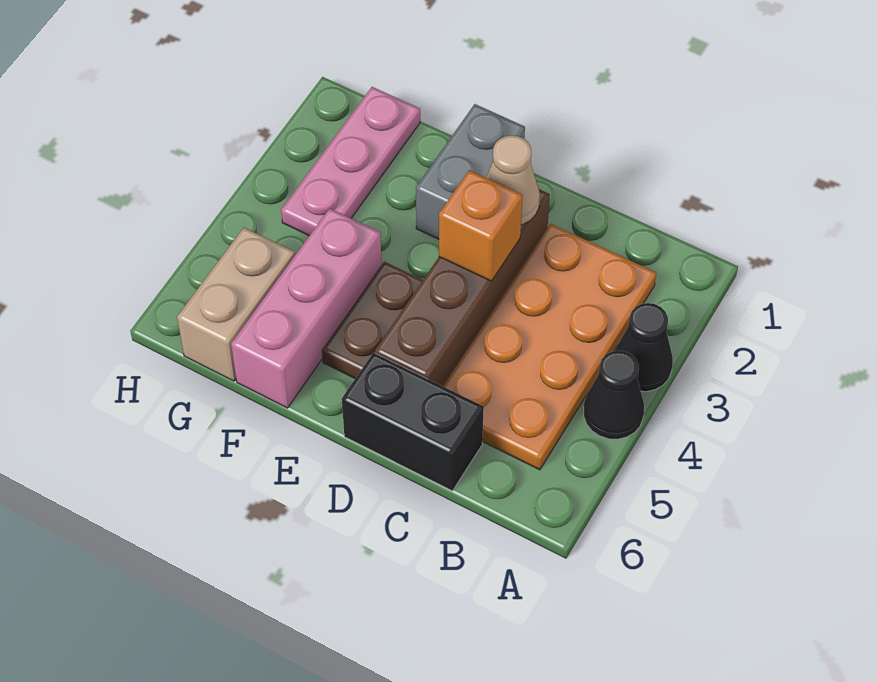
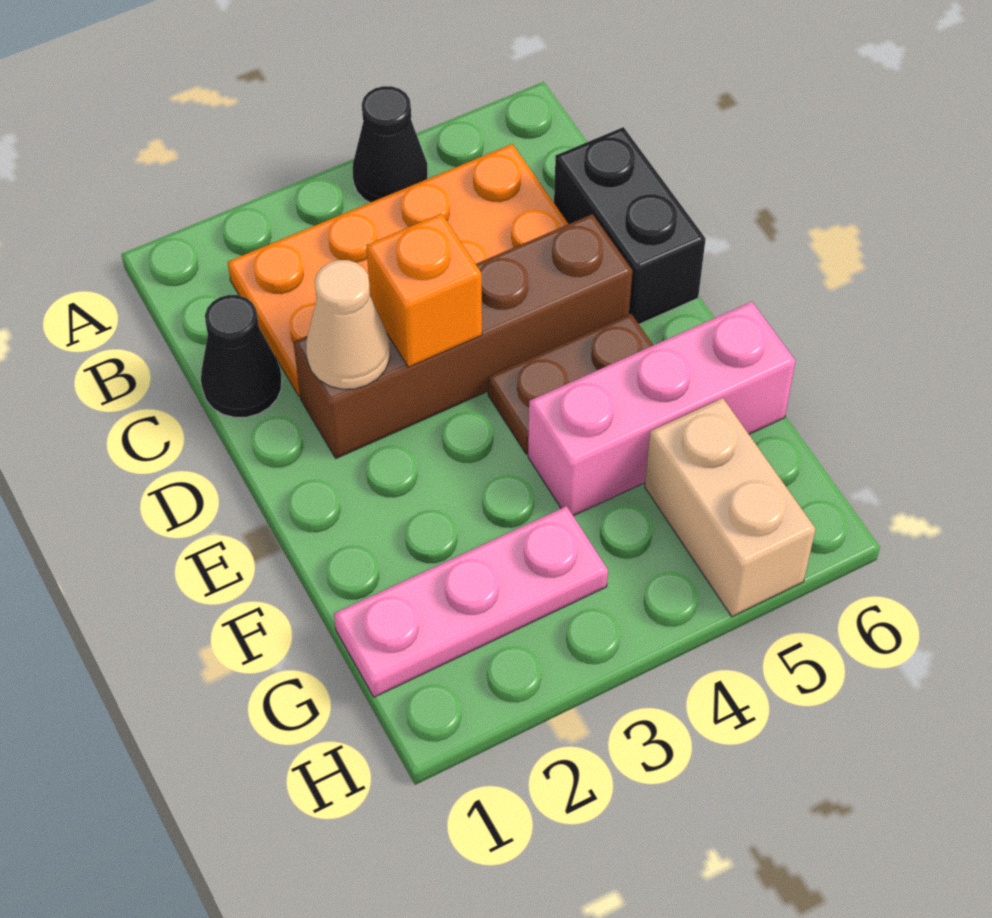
black cone A3 level 1 -> black cone C1 level 1
grey brick E1:E2 level 1 -> none
tan brick G5:G6 level 1 -> tan brick G5:H5 level 1

